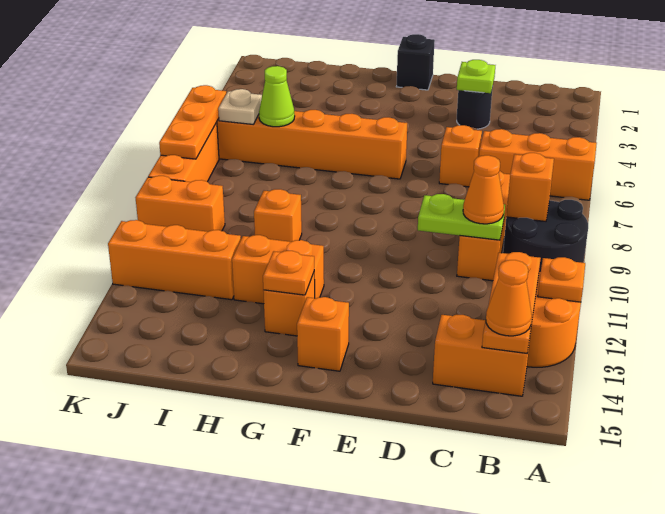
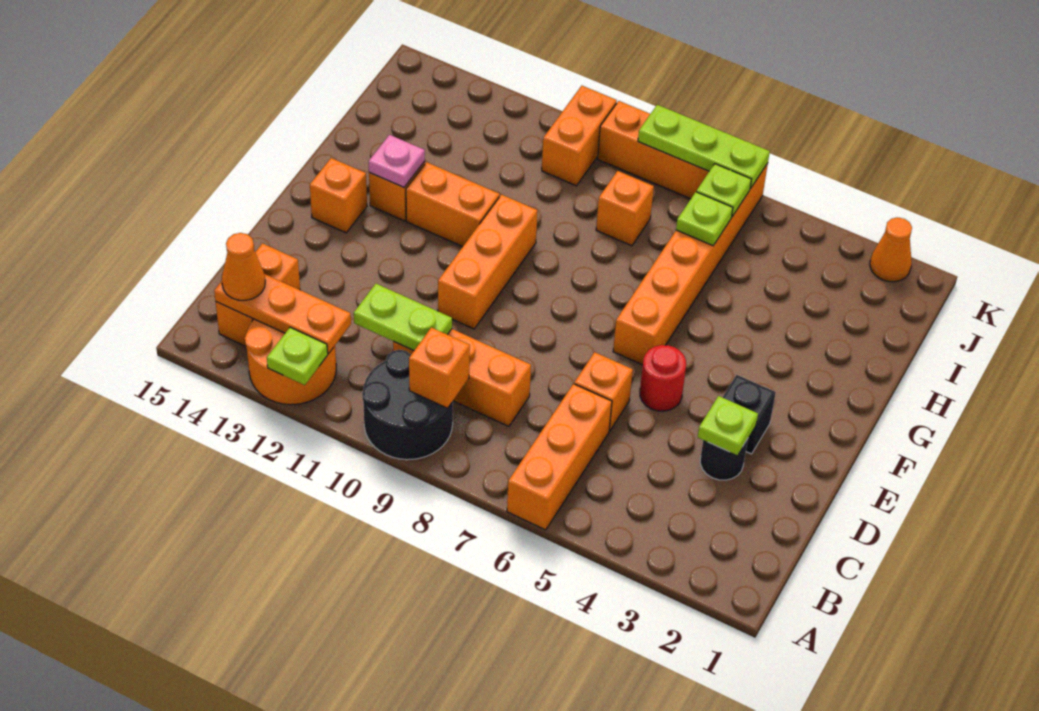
orange plate A12 level 2 -> lime plate A12 level 2
lime plate C10:D10 level 2 -> lime plate C10:C11 level 2
orange cone C10 level 3 -> orange cone K2 level 1
none -> red round brick E5 level 1
black brick F1 level 1 -> black brick E3 level 1
orange brick G12:H12 level 1 -> orange brick G11:G12 level 1
orange plate G13 level 2 -> pink plate G13 level 2
orange brick H10 level 1 -> orange brick I8 level 1
lime cone I6 level 2 -> lime plate I6 level 2
orange brick I12:K12 level 1 -> orange brick E10:G10 level 1
tan plate J6 level 2 -> lime plate J6 level 2
orange plate K6:K8 level 2 -> lime plate K6:K8 level 2

